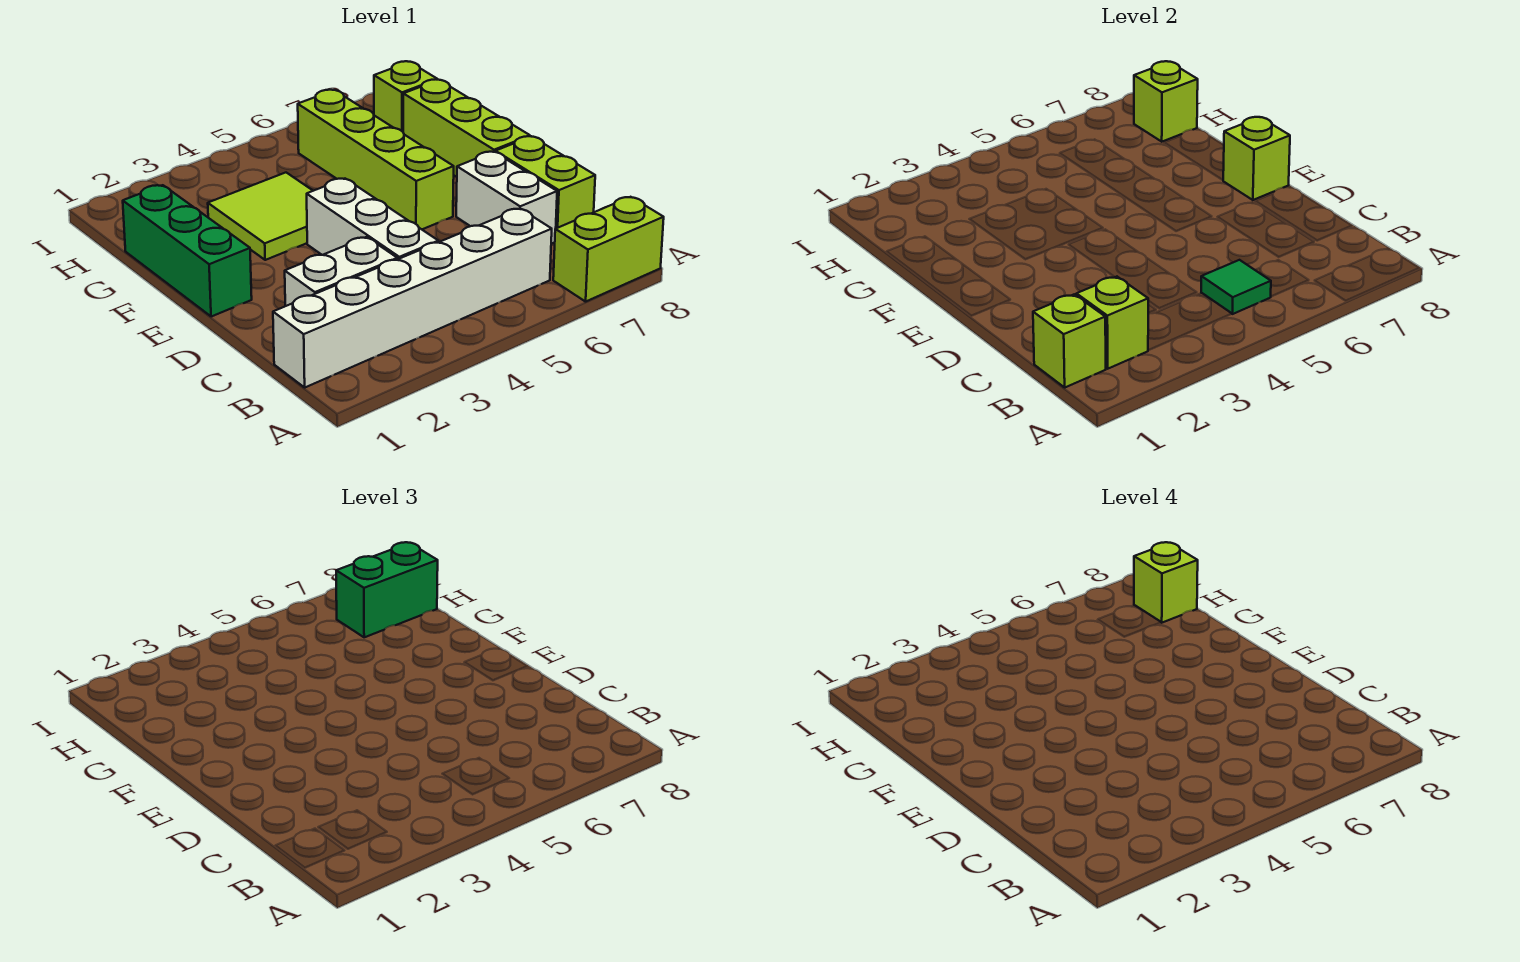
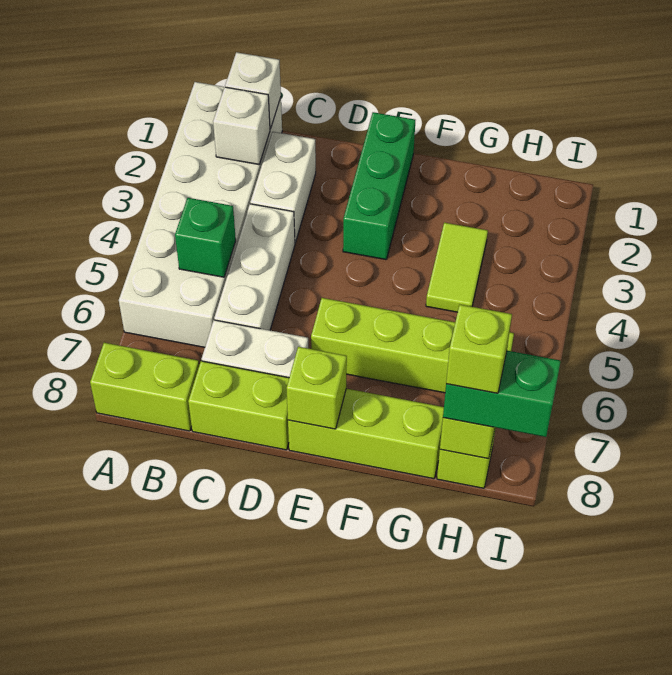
lime brick A7:A8 level 1 -> lime brick A8:B8 level 1
white brick B1:B6 level 1 -> white brick A1:B6 level 1
lime brick B1 level 2 -> white brick B1 level 2
lime brick B2 level 2 -> white brick B2 level 2
green tile B5 level 2 -> green brick B5 level 2
white brick C4:E4 level 1 -> white brick C4:C6 level 1
green brick E1:G1 level 1 -> green brick E1:E3 level 1
lime tile F3:G4 level 1 -> lime tile G3:G4 level 1
green brick H7:H8 level 3 -> green brick H8:I8 level 3

